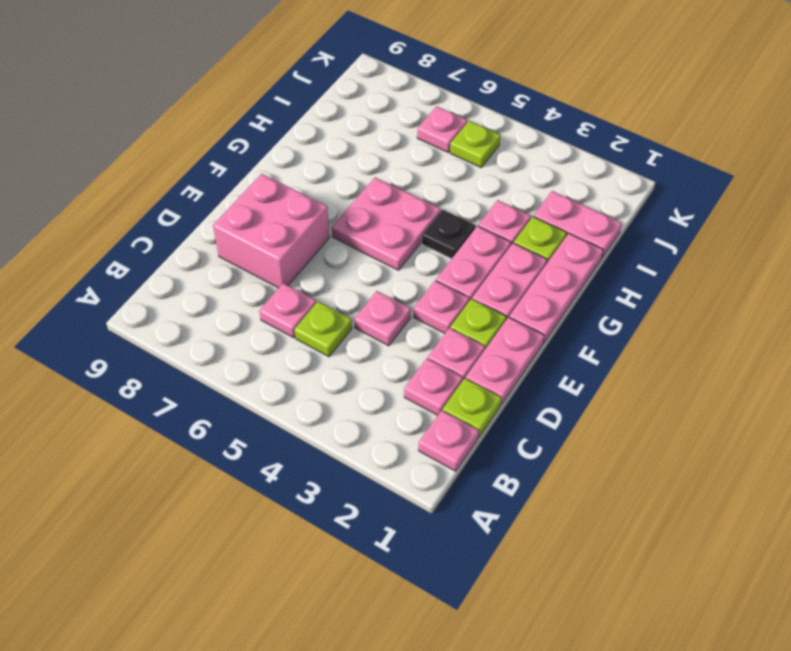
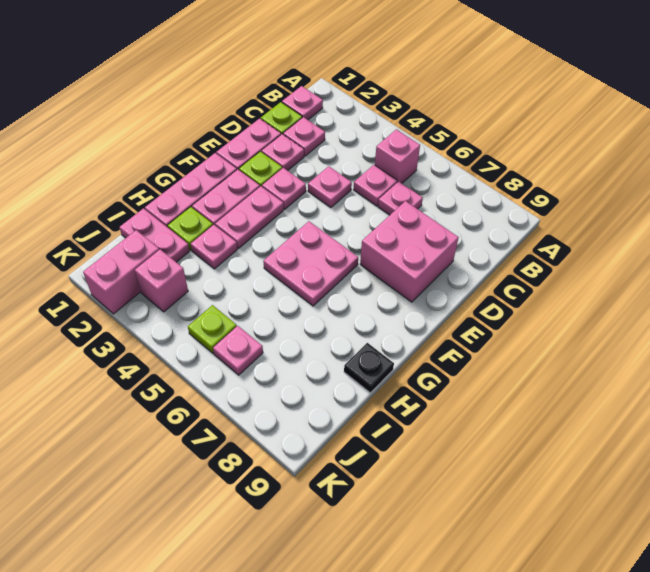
none -> pink brick B5 level 1
lime plate C5 level 1 -> pink plate C5 level 1
black plate G4 level 1 -> black plate H9 level 1
none -> pink brick J2:K2 level 1
none -> pink brick J3 level 1

